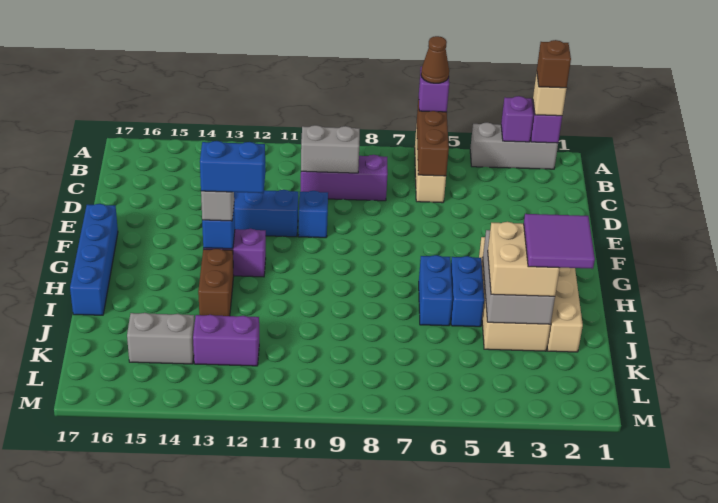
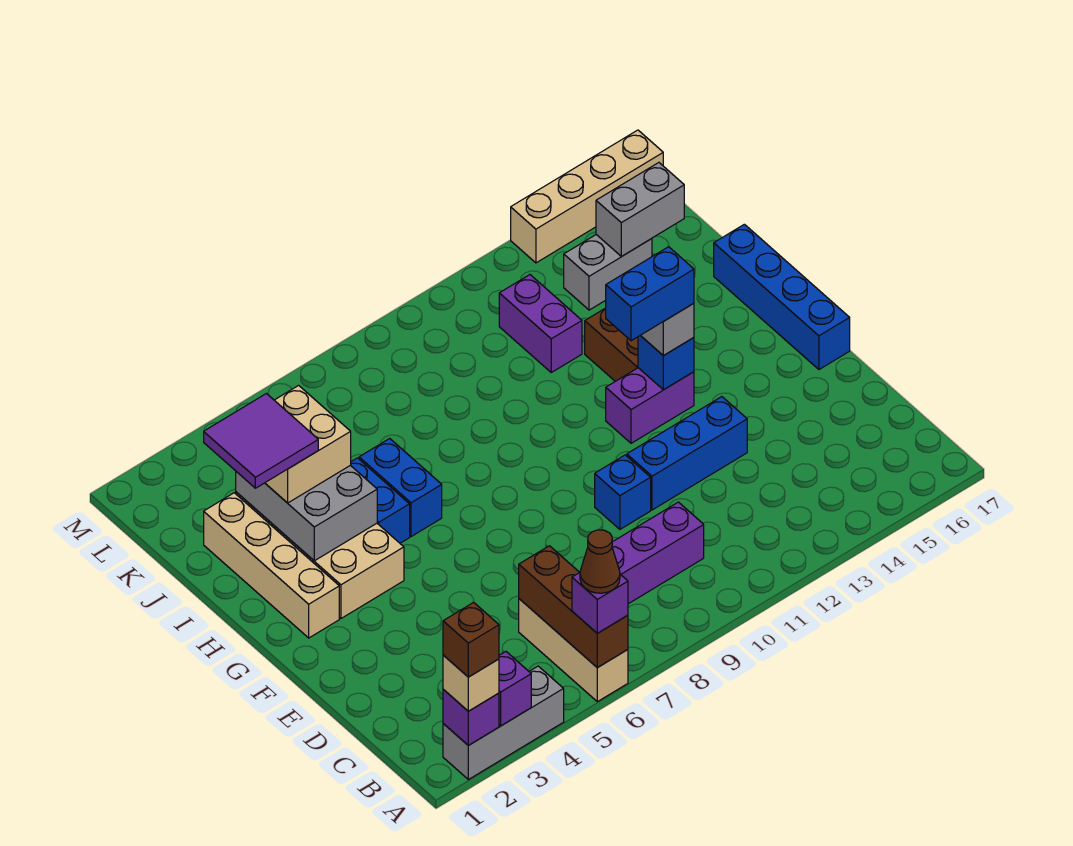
grey brick C9:C10 level 2 -> grey brick K15:K16 level 2
purple brick K12:K13 level 1 -> purple brick J12:K12 level 1
none -> tan brick M14:M17 level 1

